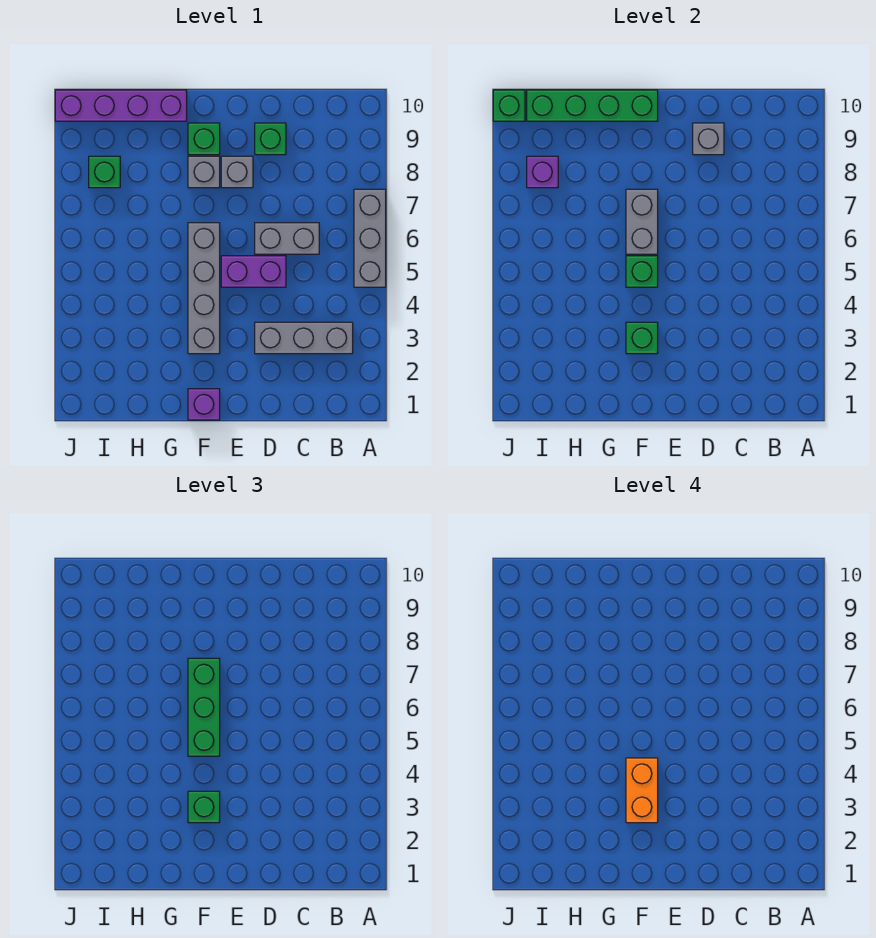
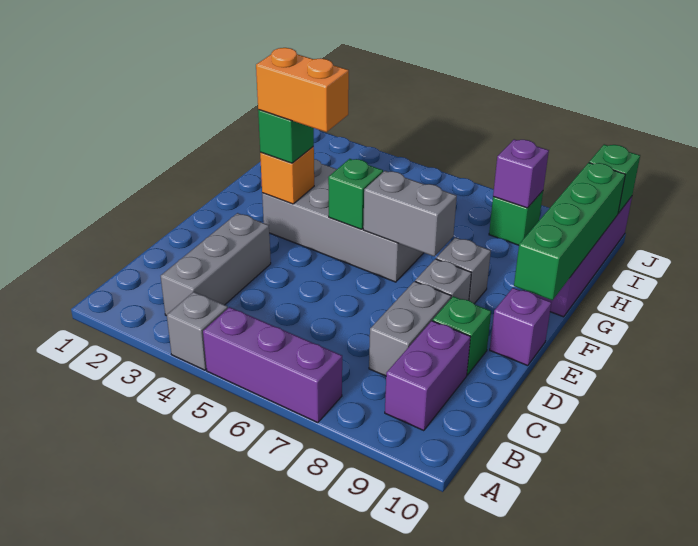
grey brick A5:A7 level 1 -> purple brick A5:A7 level 1
grey brick C6:D6 level 1 -> grey brick C8:D8 level 1
purple brick D5:E5 level 1 -> purple brick B9:C9 level 1
grey brick D9 level 2 -> grey brick A4 level 1
purple brick F1 level 1 -> purple brick E10 level 1
grey brick F3:F6 level 1 -> grey brick F3:G6 level 1
green brick F3 level 2 -> orange brick F3 level 2
green brick F5:F7 level 3 -> none
green brick F9 level 1 -> none

